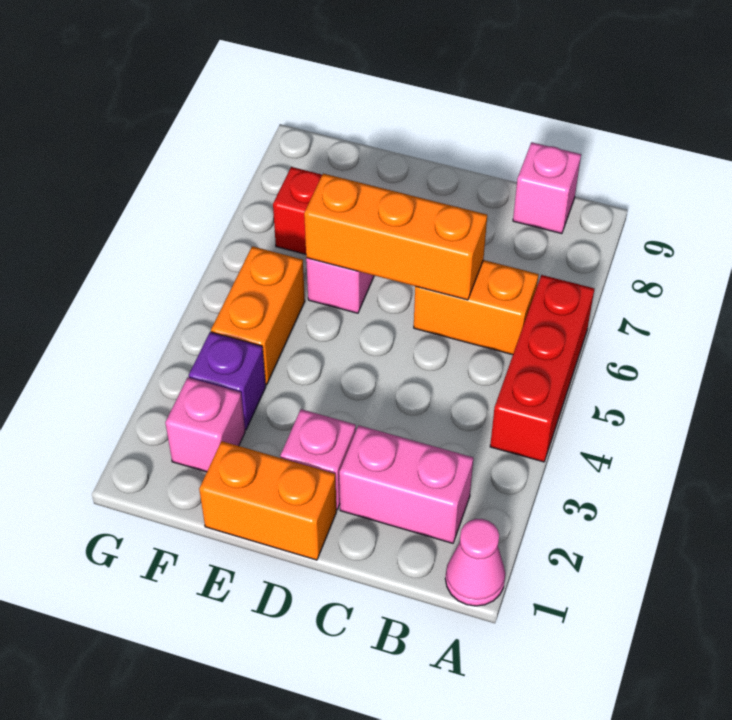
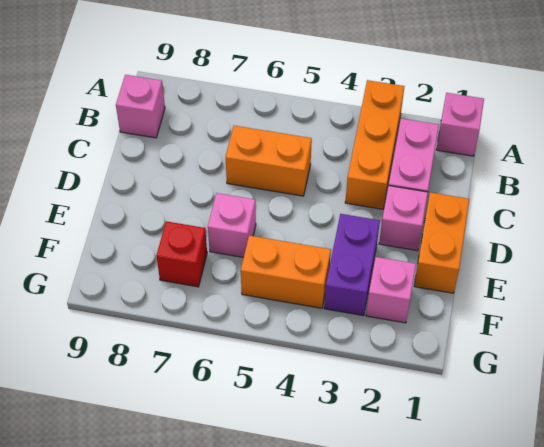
pink cone A1 level 1 -> pink brick A1 level 1
red brick A4:A6 level 1 -> none
orange brick B6:C6 level 1 -> orange brick C5:C6 level 1
orange brick C6:E6 level 2 -> orange brick A3:C3 level 1
purple brick F3 level 1 -> purple brick E3:F3 level 1

